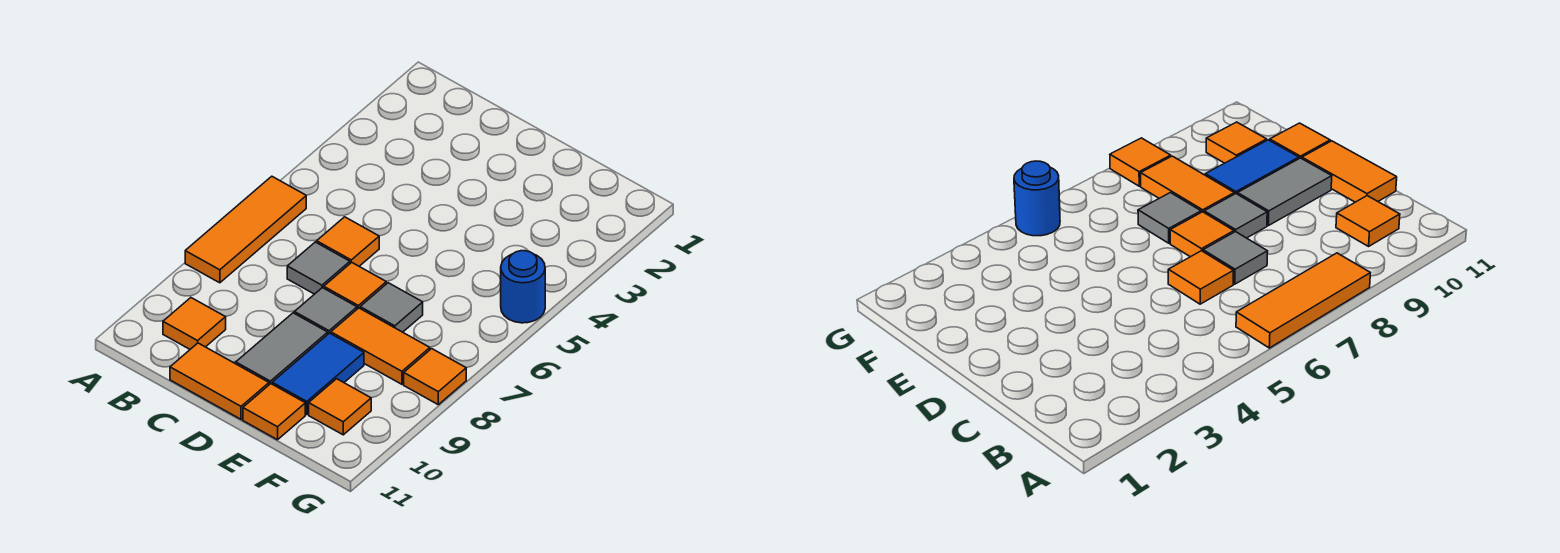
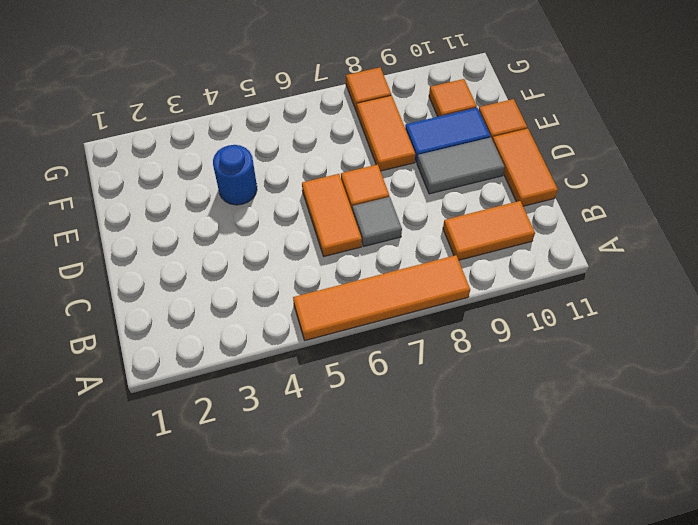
orange tile A6:A8 level 1 -> orange tile A5:A8 level 1
orange tile B10 level 1 -> orange tile B9:B10 level 1
orange tile C6 level 1 -> orange tile C6:D6 level 1
grey tile D8 level 1 -> none
grey tile E7 level 1 -> none
blue round brick G5 level 1 -> blue round brick E4 level 1

